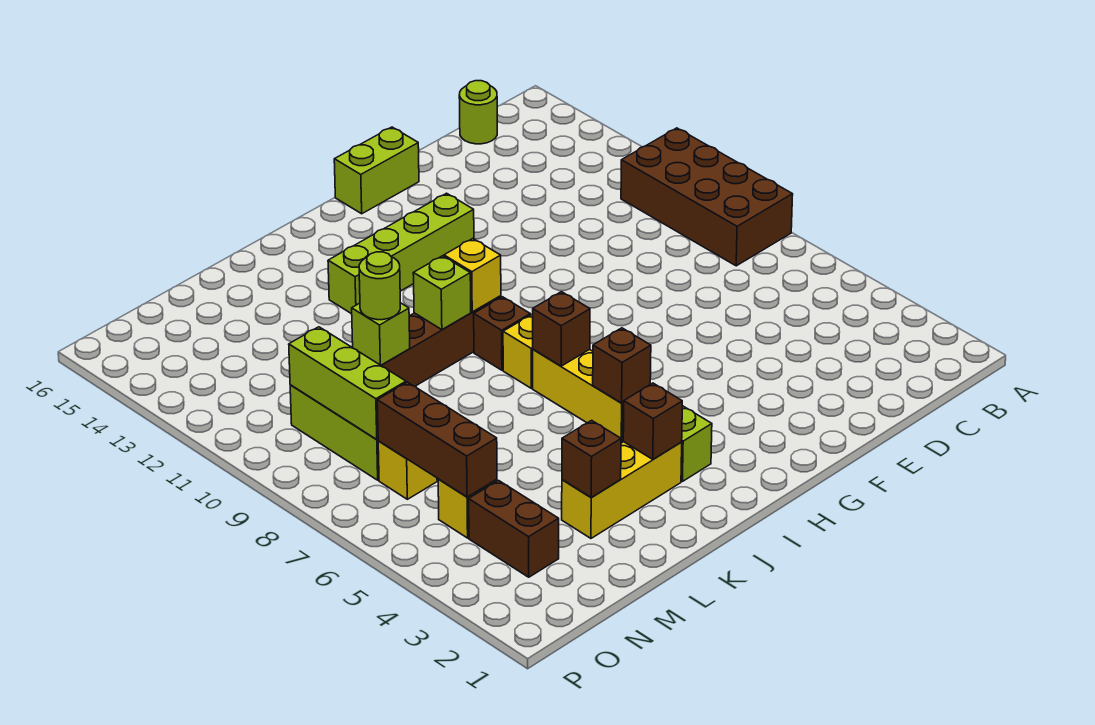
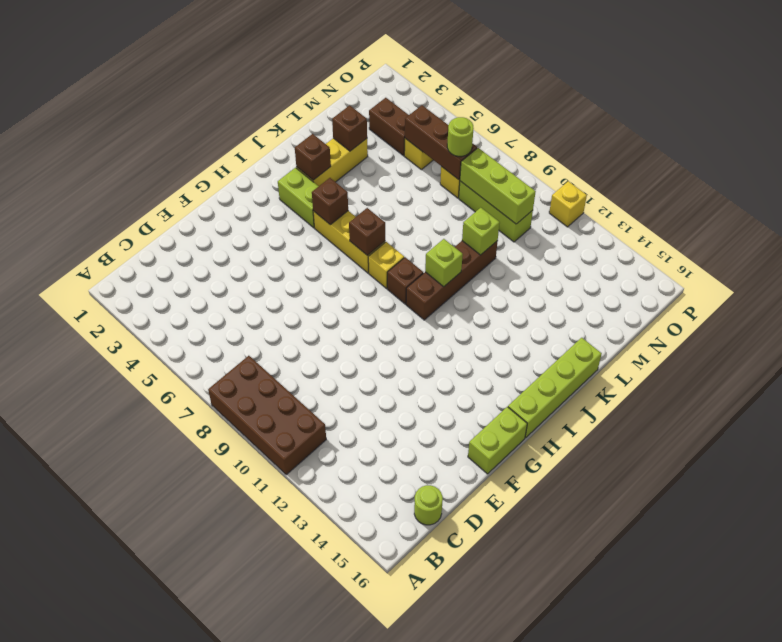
lime brick G13:J13 level 1 -> lime brick H16:K16 level 1
yellow brick I10 level 2 -> yellow brick P11 level 1
lime round brick L10 level 3 -> lime round brick N7 level 3

